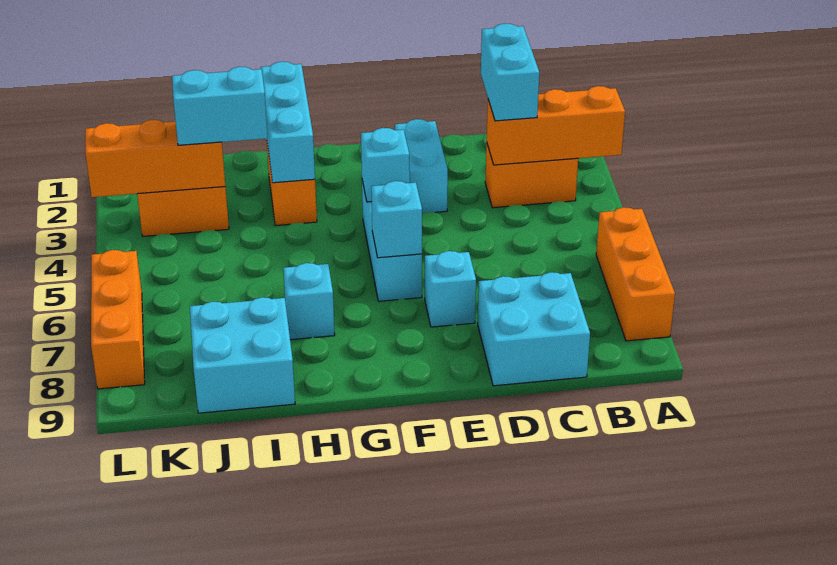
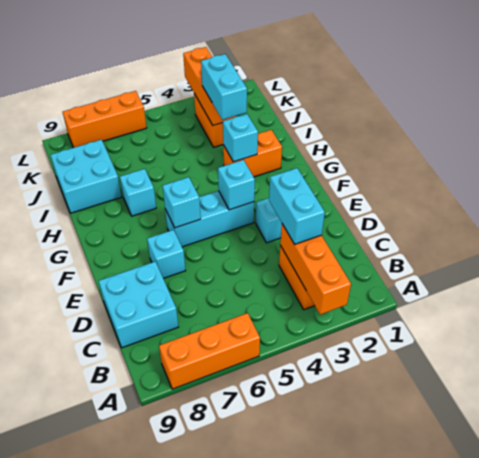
cyan brick C2:C3 level 3 -> cyan brick C3:D3 level 3
cyan brick H1:H3 level 2 -> cyan brick H3 level 2

